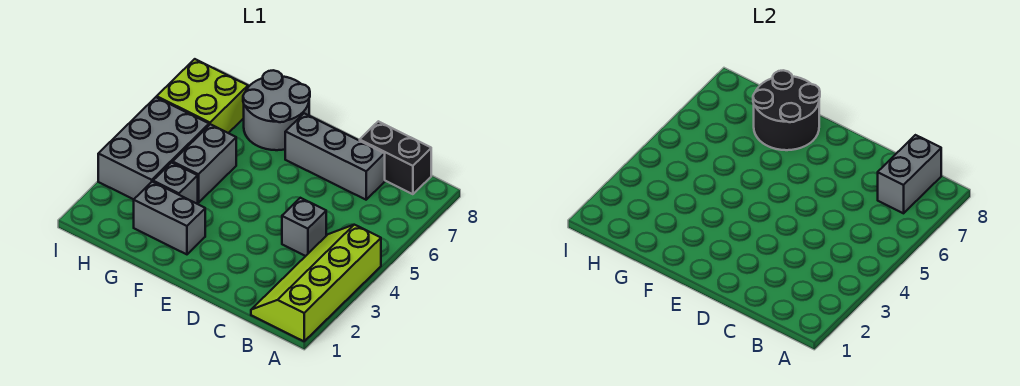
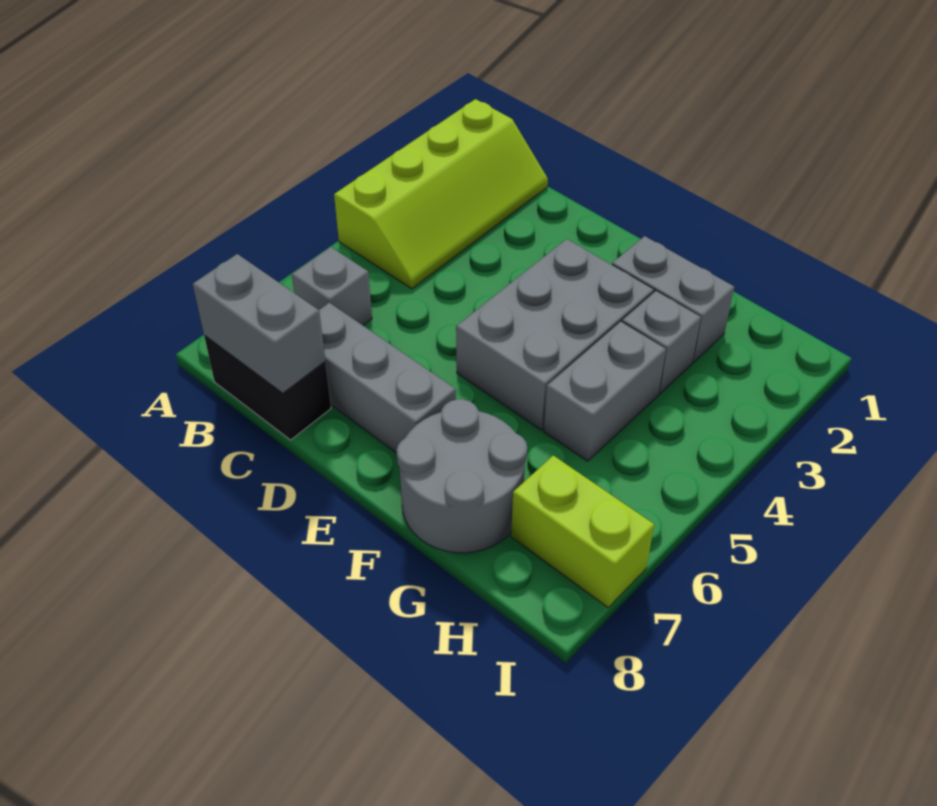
grey brick B7:B8 level 2 -> grey brick B8:C8 level 2
grey brick C4 level 1 -> grey brick B6 level 1
black round brick F7:G8 level 2 -> none
grey brick H3:I5 level 1 -> grey brick E3:F5 level 1
lime brick H6:I7 level 1 -> lime brick H7:I7 level 1

